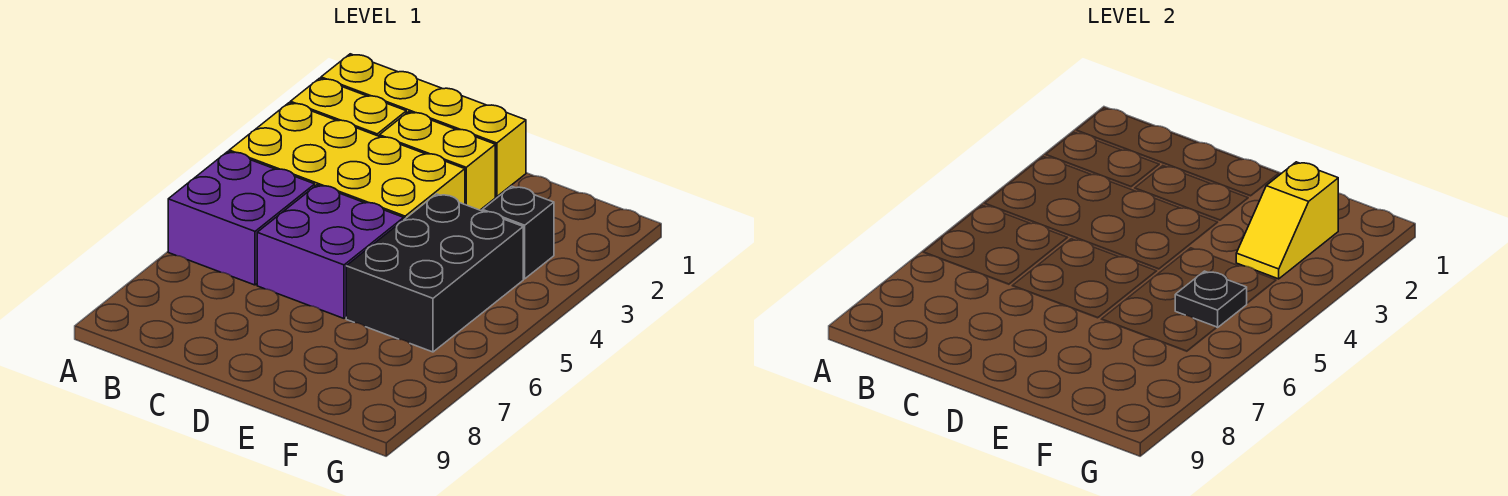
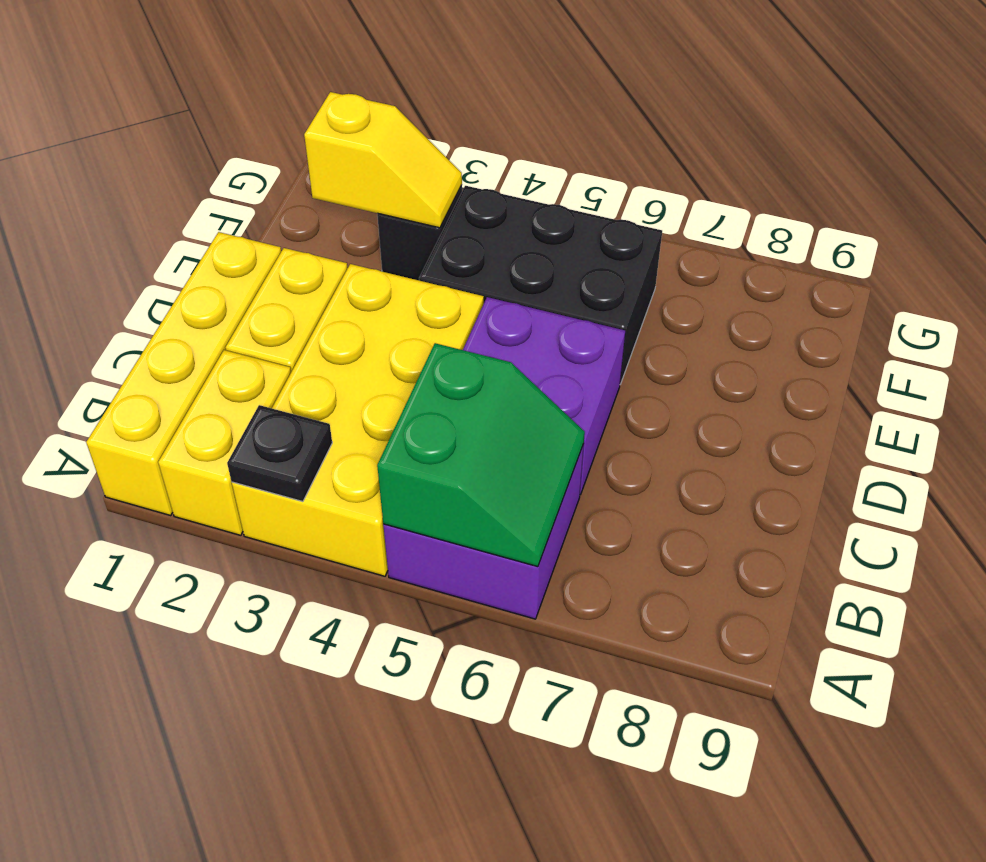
none -> green slope A5:B6 level 2 top 5
black plate F5 level 2 -> black plate A3 level 2

